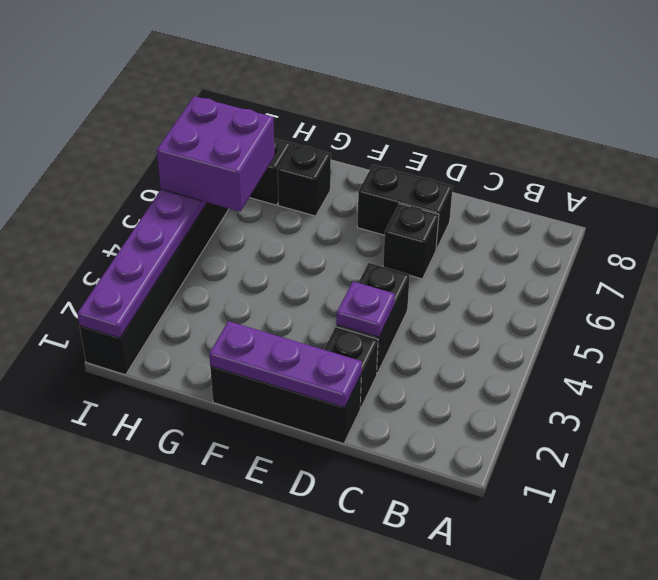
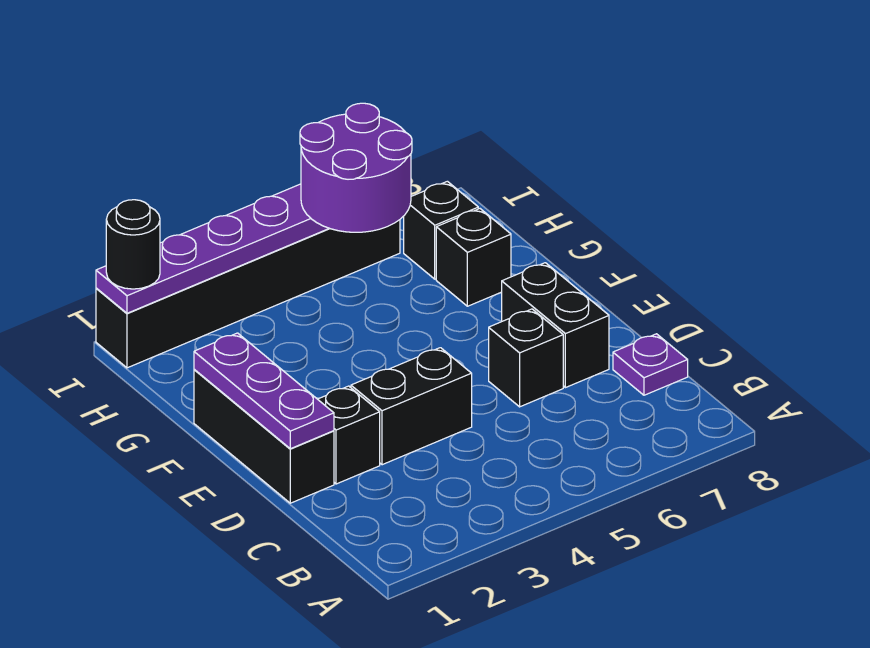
purple plate D3 level 2 -> purple plate C8 level 1
purple brick H5:I6 level 3 -> purple round brick H5:I6 level 3
none -> black round brick I1 level 3

